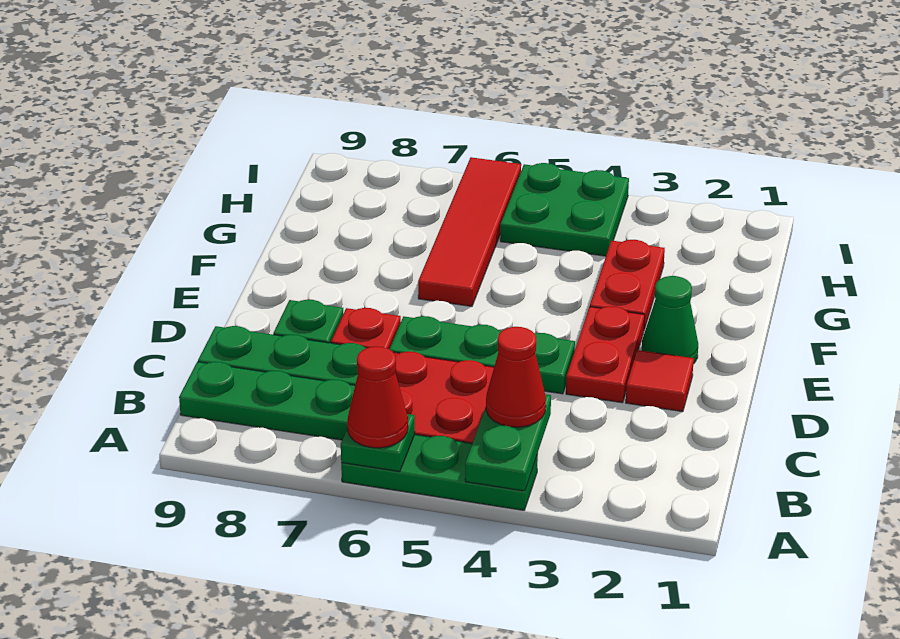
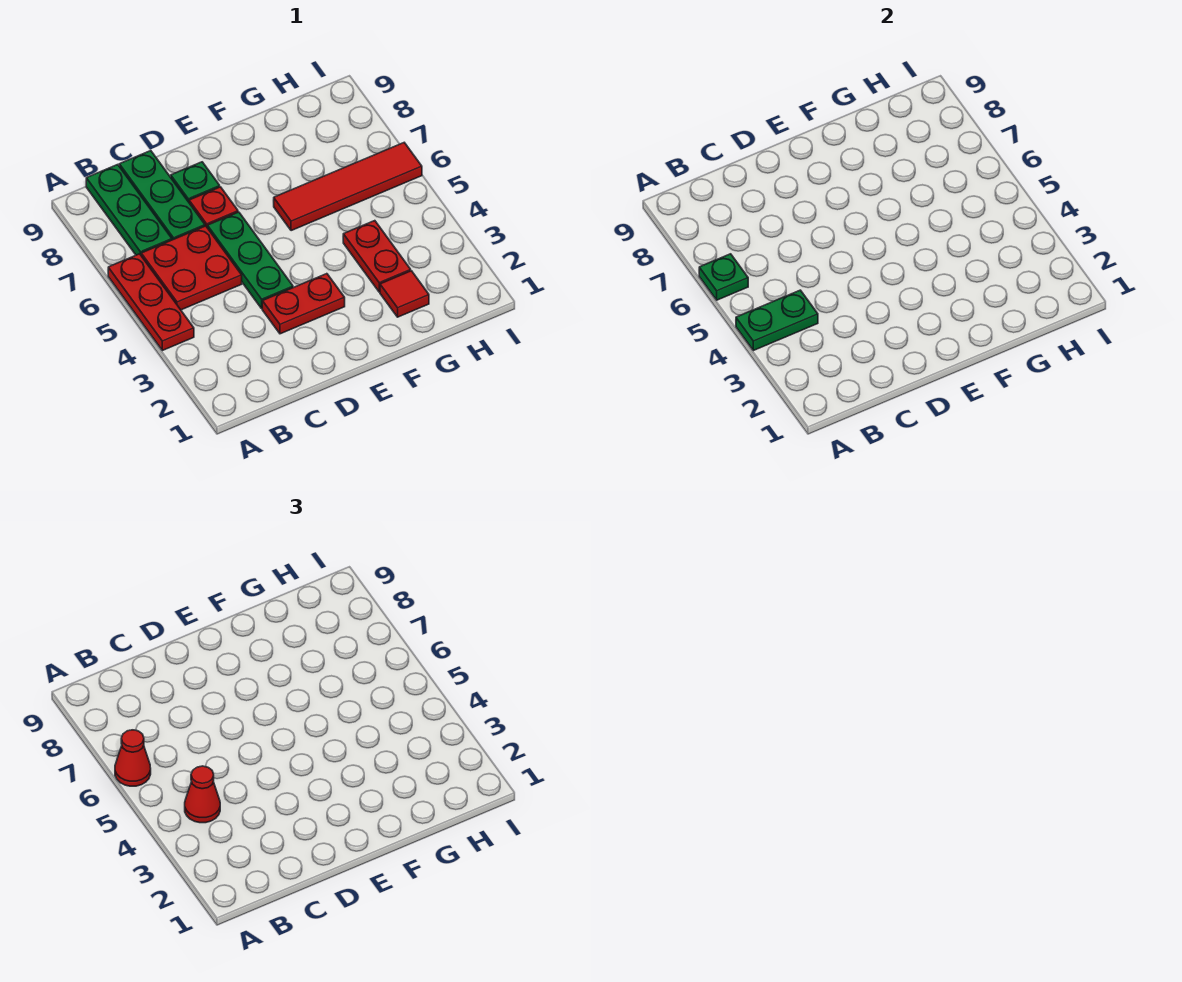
green plate A4:A6 level 1 -> red plate A4:A6 level 1
red tile D2 level 1 -> red tile G2 level 1
green cone E2 level 1 -> none
red plate F3:G3 level 1 -> red plate G3:G4 level 1
green plate H4:I5 level 1 -> none

